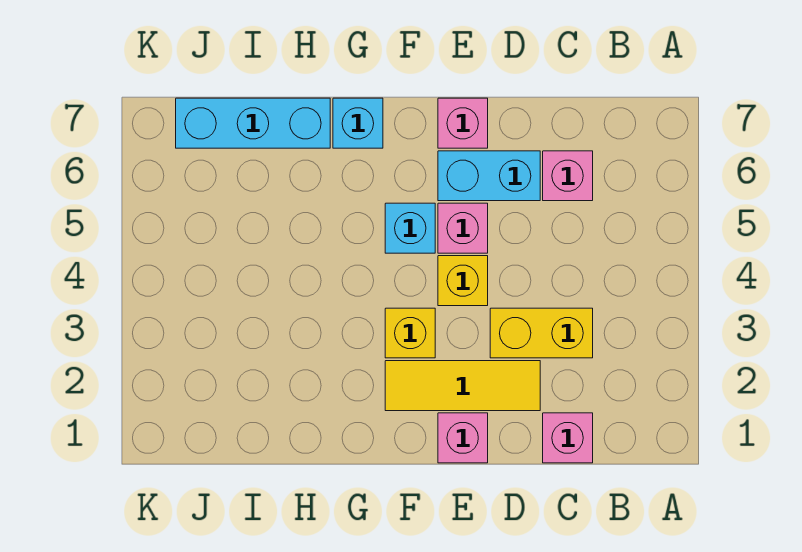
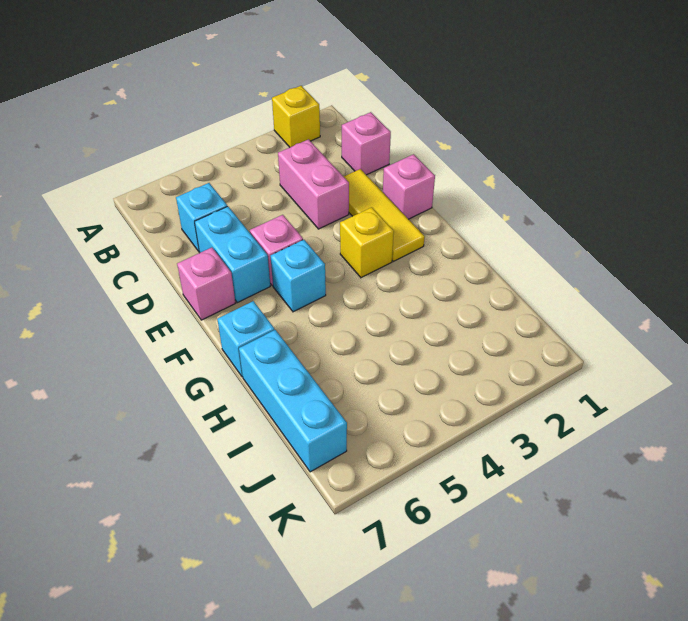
yellow brick C3:D3 level 1 -> pink brick C3:D3 level 1
pink brick C6 level 1 -> cyan brick C6 level 1
yellow brick E4 level 1 -> yellow brick A2 level 1

